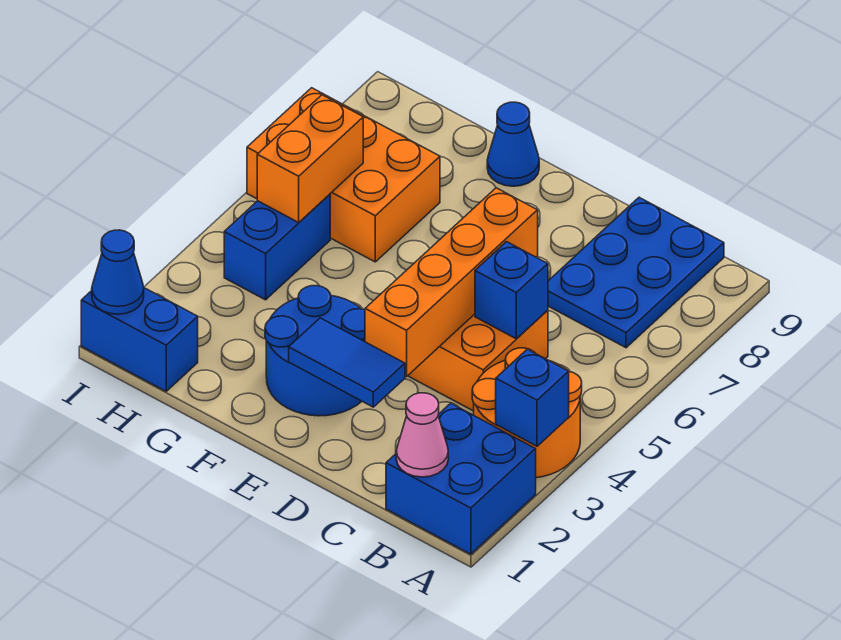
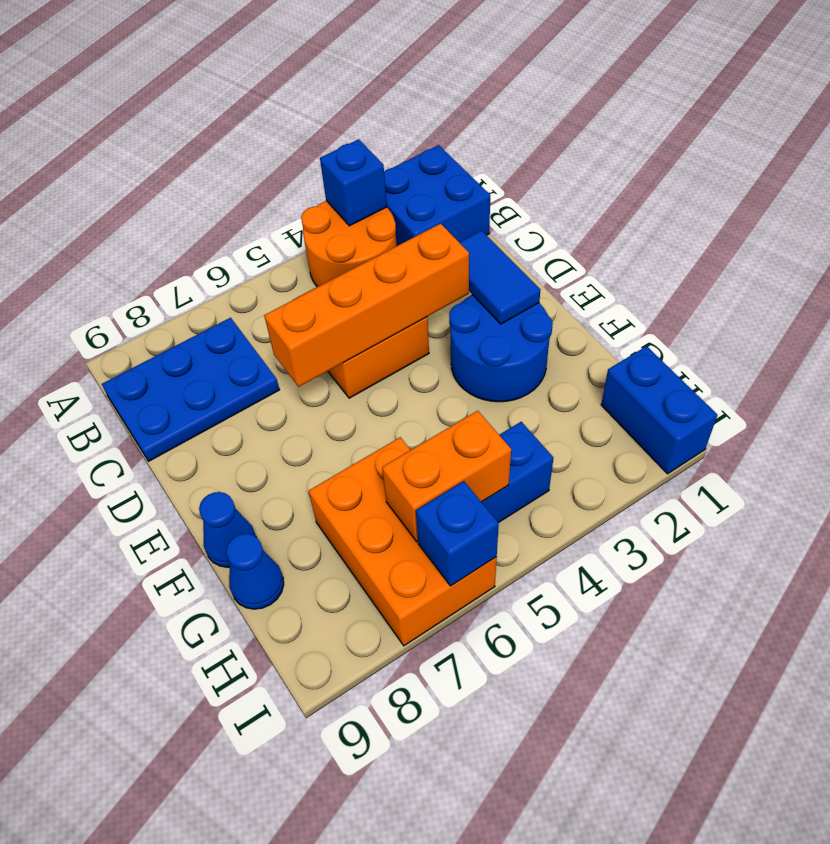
pink cone B1 level 2 -> none
blue brick C5 level 2 -> blue brick I6 level 2
blue cone I1 level 2 -> blue cone G9 level 1

